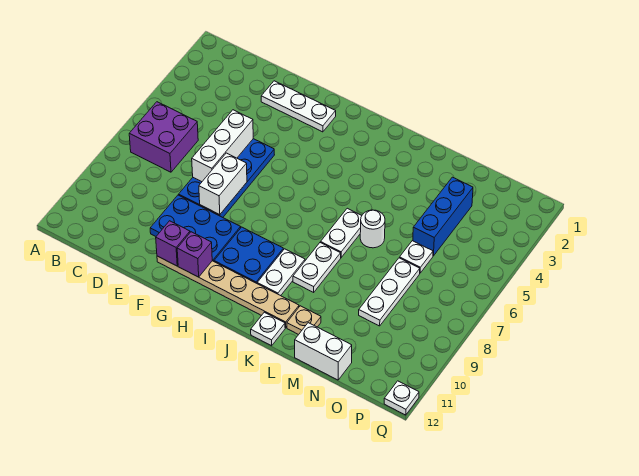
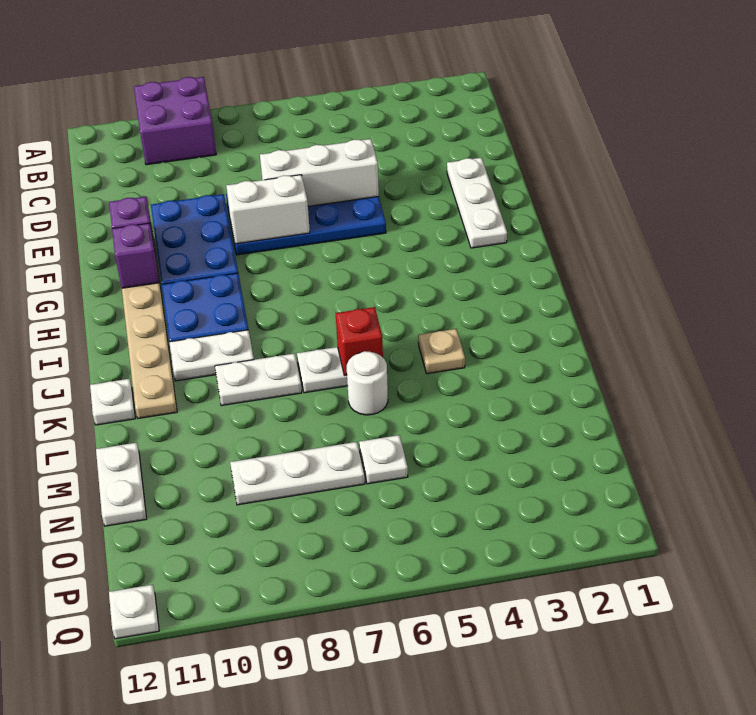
purple brick B6:C7 level 1 -> purple brick A9:B10 level 1
none -> red brick K6 level 2
tan plate L11 level 1 -> tan plate K4 level 1
white brick M12:N12 level 1 -> white plate M12:N12 level 1
blue brick N3:N5 level 1 -> none

